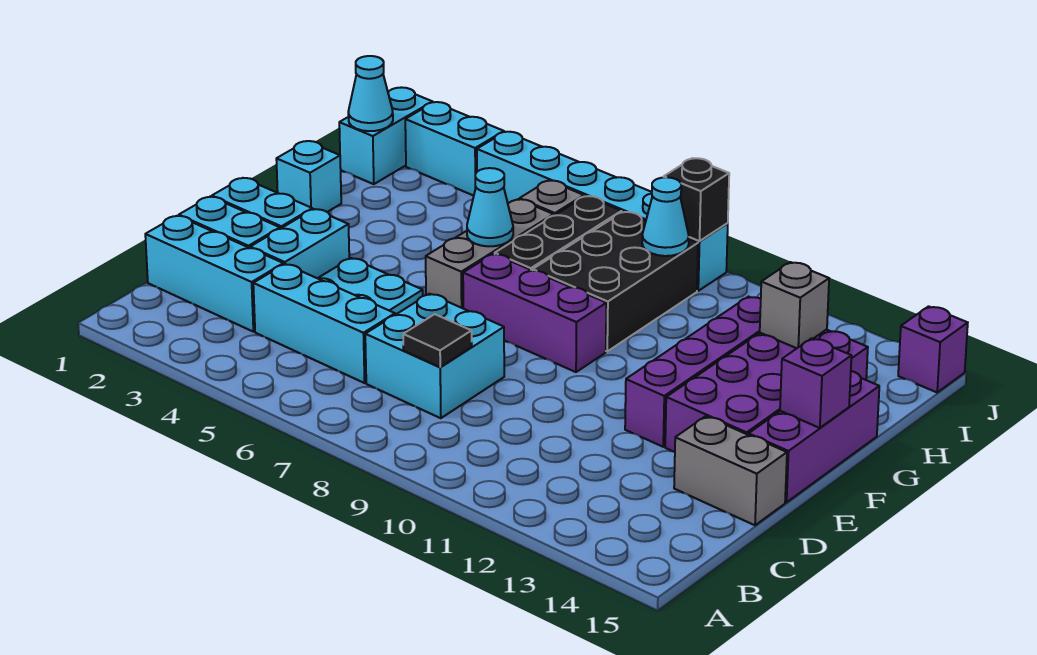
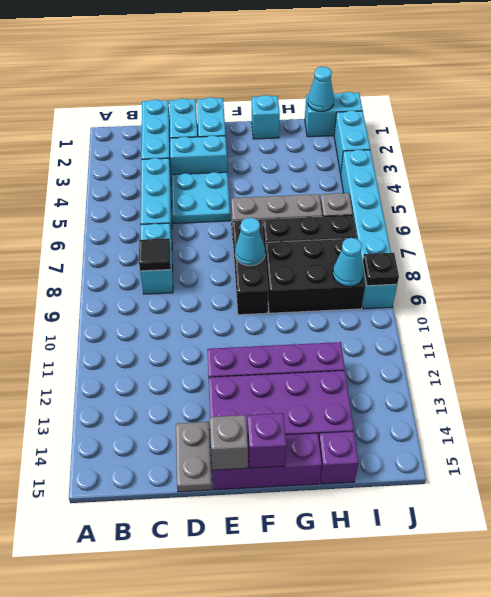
cyan brick C7:D8 level 1 -> cyan brick C7:C8 level 1
grey brick D14:D15 level 1 -> grey plate D14:D15 level 1
purple brick F7:F9 level 1 -> black brick F7:F9 level 1
cyan cone G6 level 2 -> cyan cone F8 level 2
grey brick H13 level 2 -> grey brick E15 level 2
black brick J9 level 2 -> black plate J9 level 2
purple brick J15 level 1 -> purple brick H15 level 1

